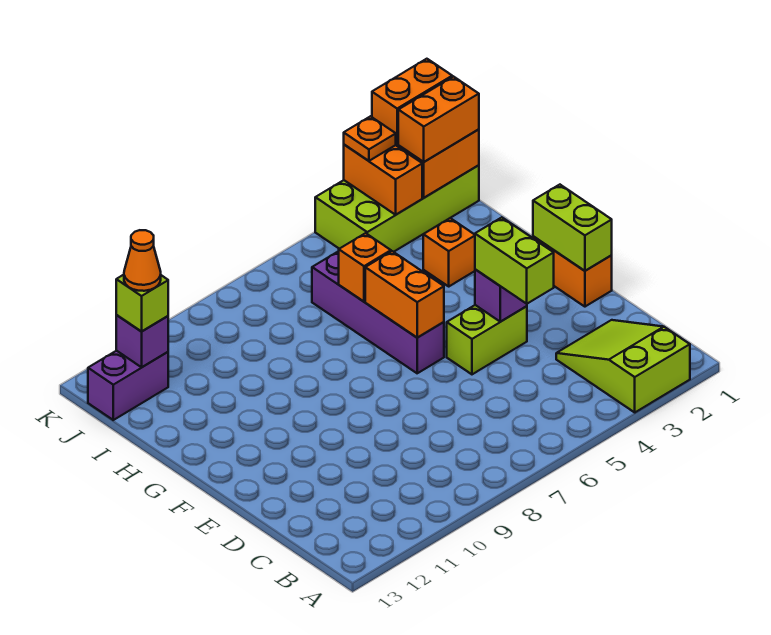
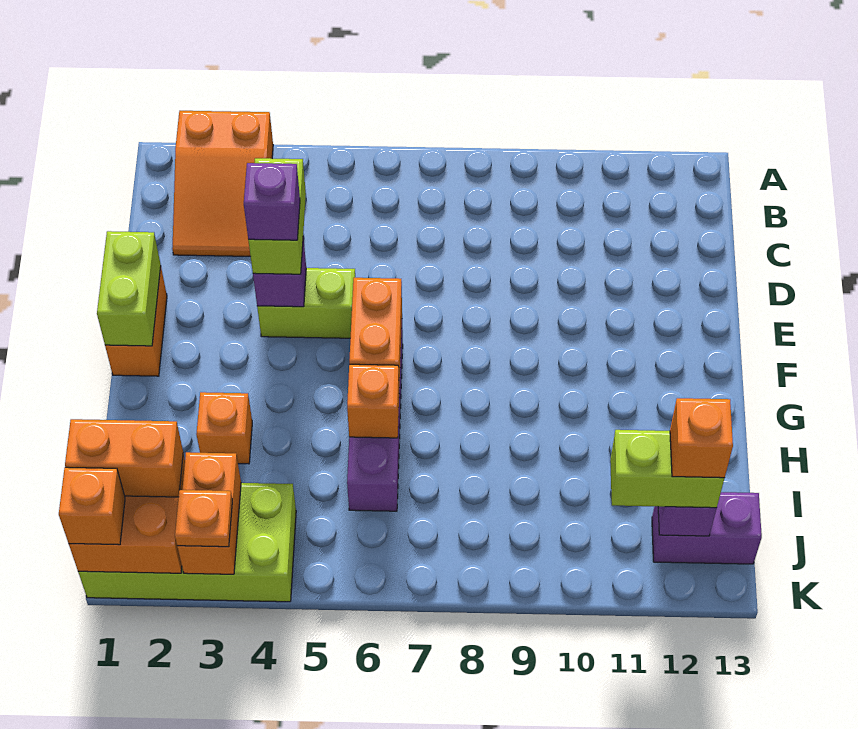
lime slope A2:C3 level 1 top A -> orange slope A2:C3 level 1 top A
none -> purple brick E4 level 4
lime brick J12 level 3 -> lime brick J11:J12 level 3
orange cone J12 level 4 -> orange brick J12 level 4
orange brick K1:K2 level 3 -> orange brick K1 level 3

